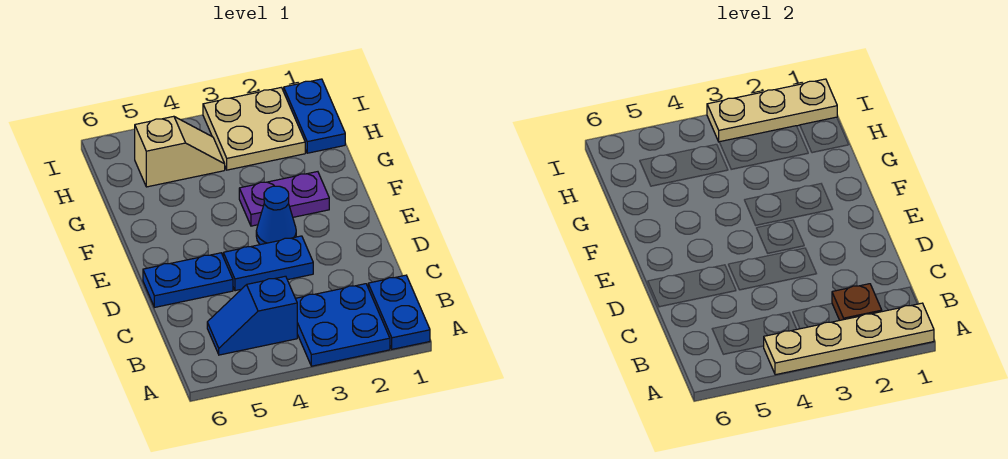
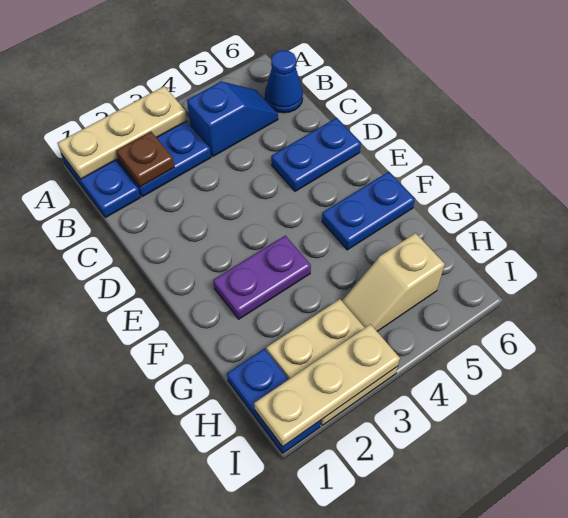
tan plate A1:A4 level 2 -> tan plate A1:A3 level 2
blue plate D3:D4 level 1 -> blue plate F5:F6 level 1
blue cone E3 level 1 -> blue cone B6 level 1

